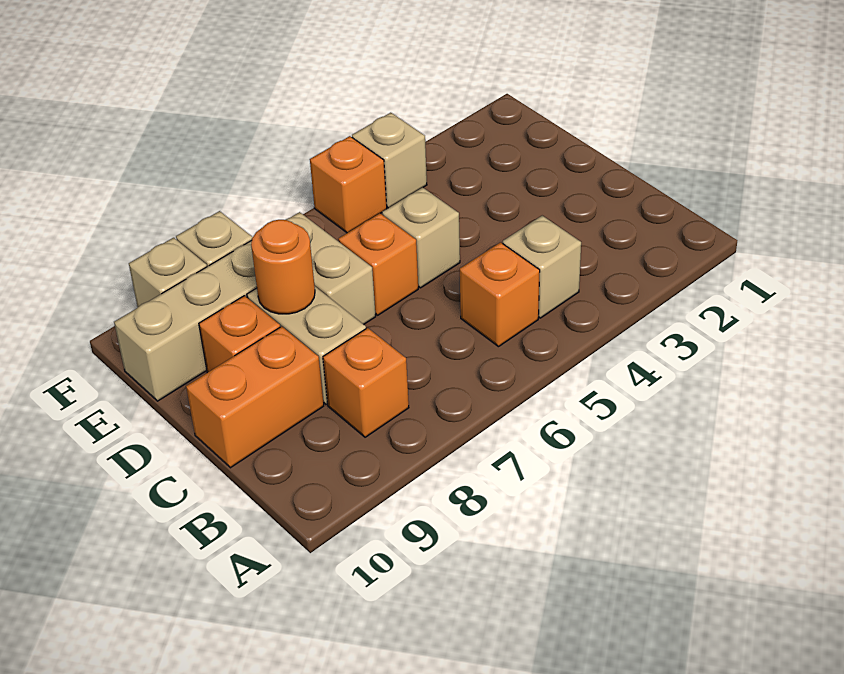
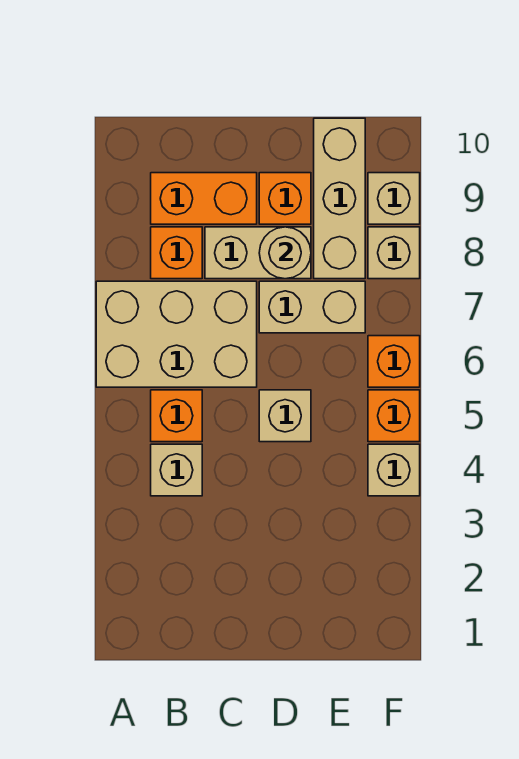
none -> tan brick A6:C7 level 1
orange brick C9:C10 level 1 -> orange brick B9:C9 level 1
orange brick D6 level 1 -> orange brick F6 level 1
orange round brick D8 level 2 -> tan round brick D8 level 2

